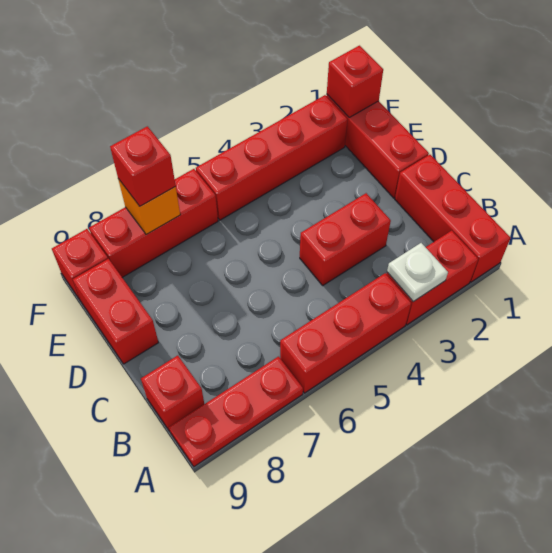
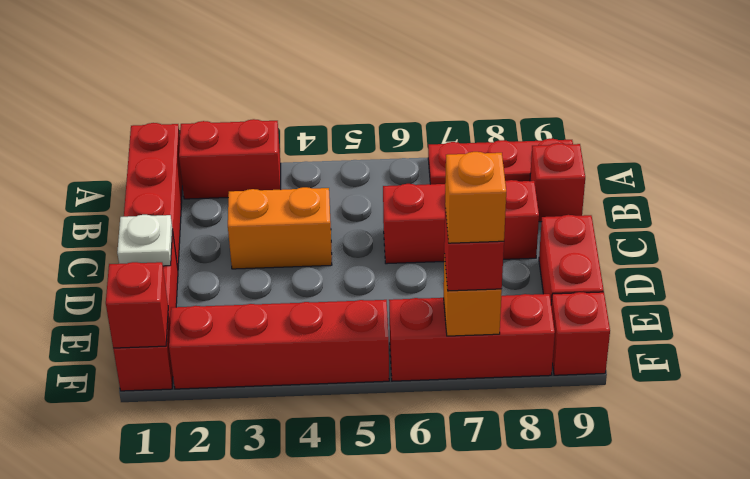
white plate A3 level 2 -> white plate D1 level 2
red brick A4:A6 level 1 -> red brick C6:C8 level 1
red brick C3:C4 level 1 -> orange brick C3:C4 level 1
none -> orange brick F7 level 4

